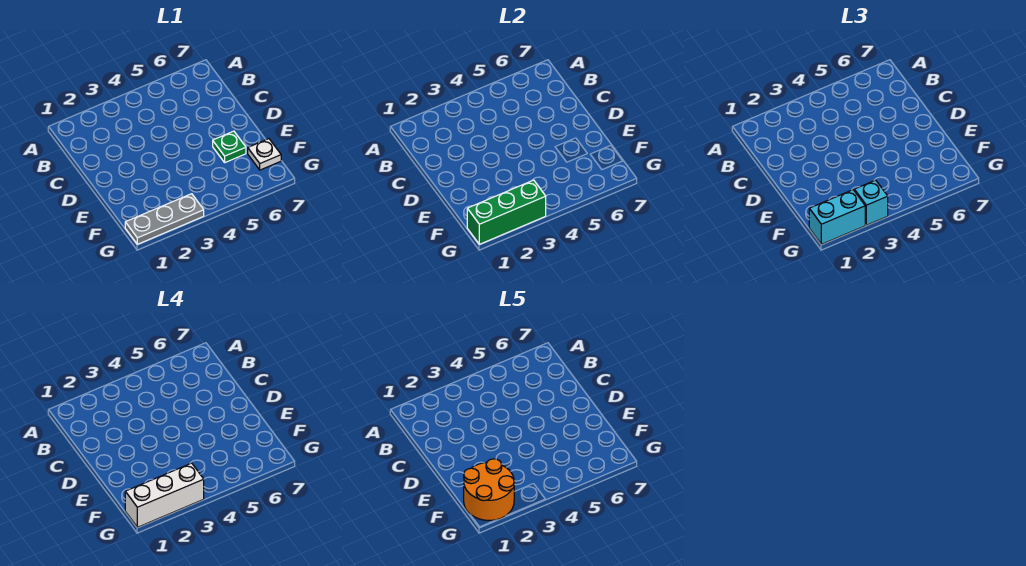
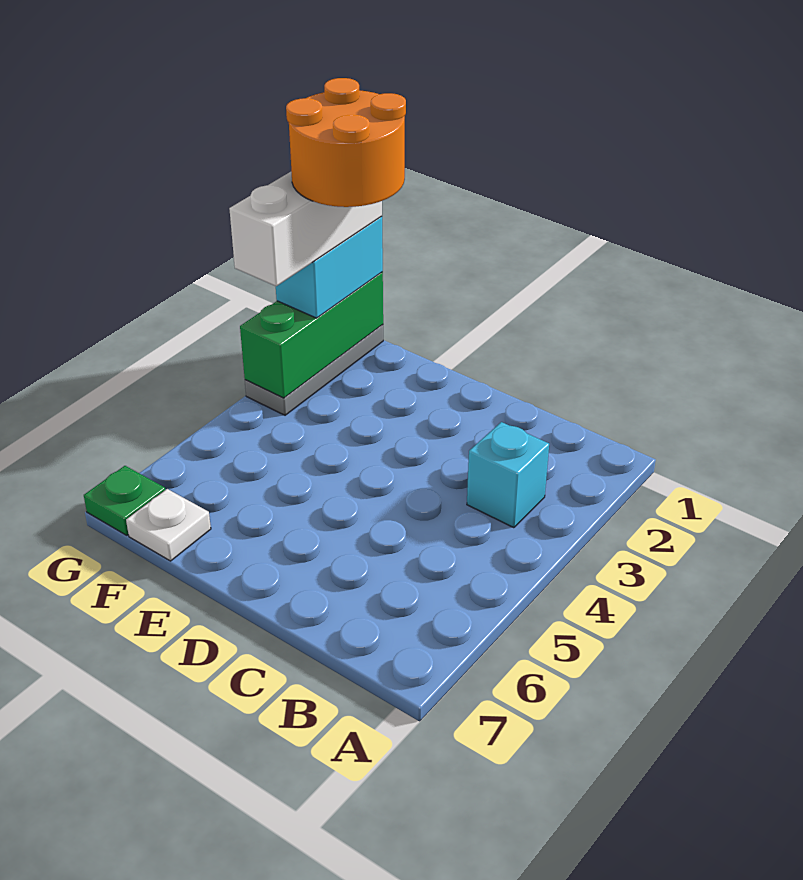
green plate E6 level 1 -> green plate G7 level 1
cyan brick G3 level 3 -> cyan brick B3 level 1

